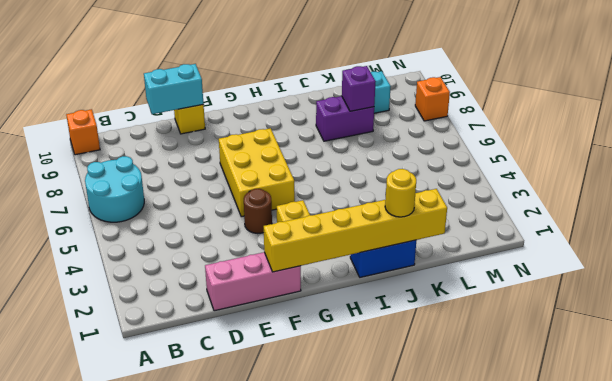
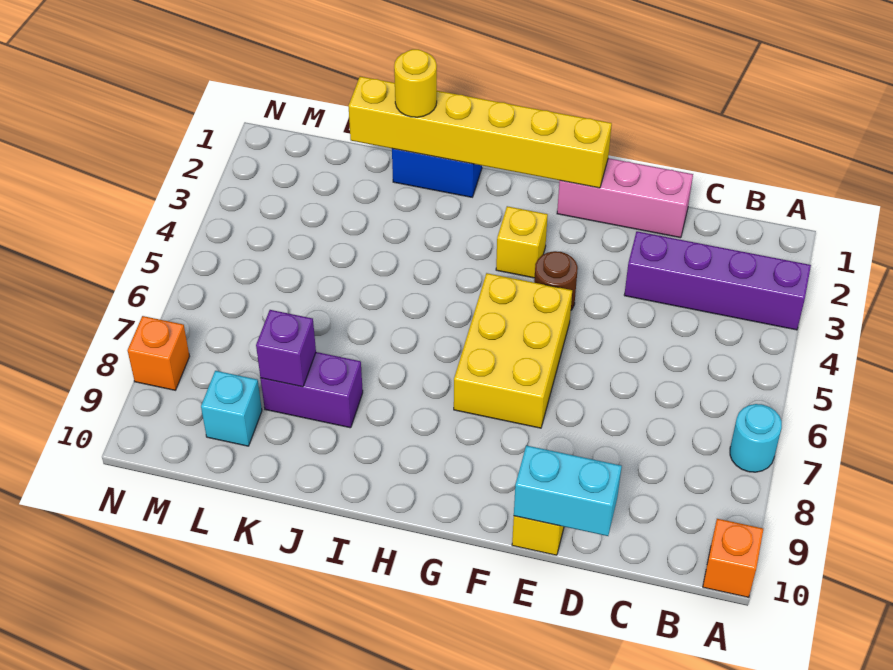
none -> purple brick A3:D3 level 1
cyan round brick A6:B7 level 1 -> cyan round brick A7 level 1

